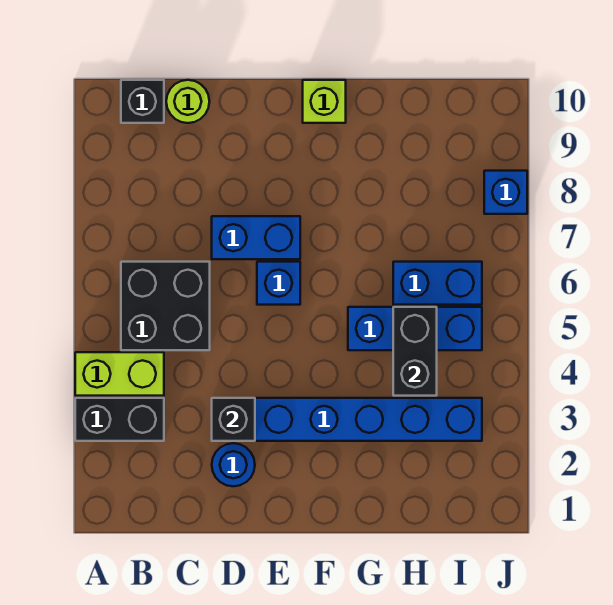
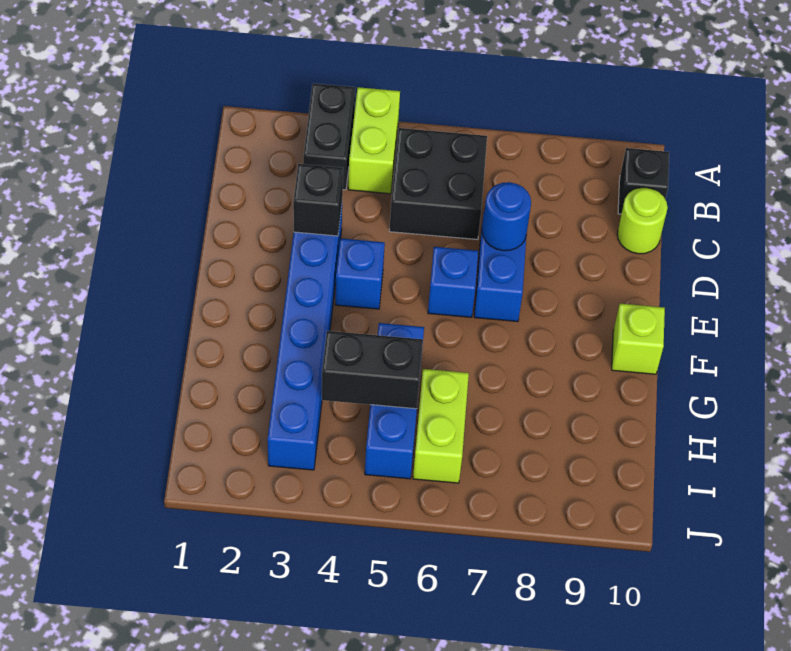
blue round brick D2 level 1 -> blue round brick D7 level 2
blue brick H6:I6 level 1 -> lime brick H6:I6 level 1
blue brick J8 level 1 -> blue brick E4 level 1

